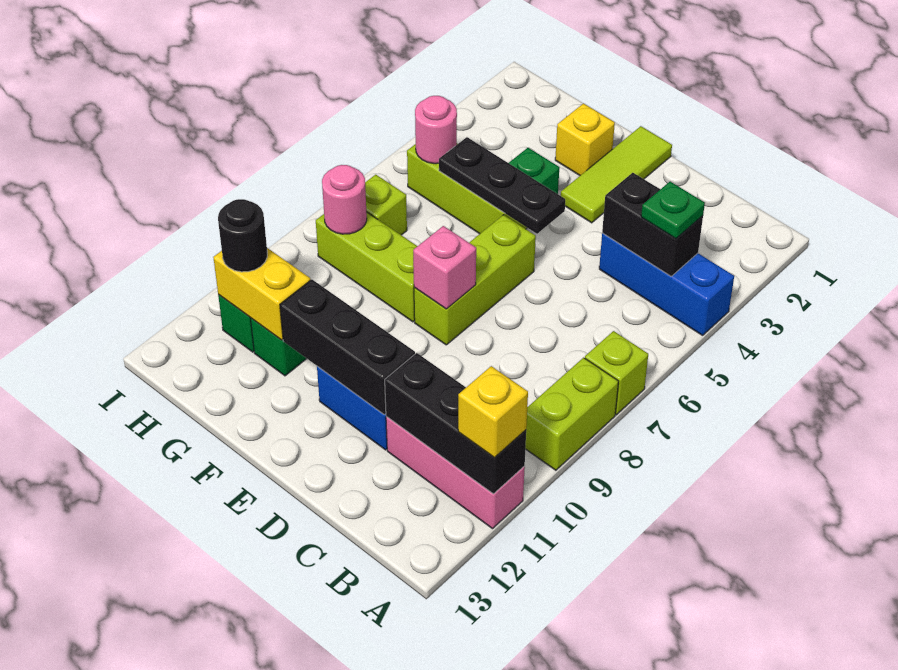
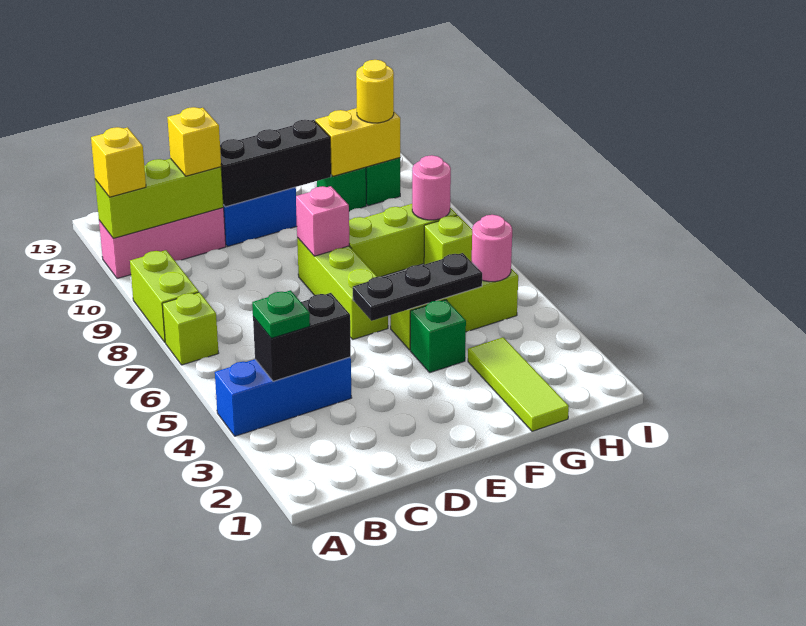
black brick A11:C11 level 2 -> lime brick A11:C11 level 2
lime tile E1:E3 level 1 -> lime tile G1:G3 level 1
yellow brick F2 level 1 -> yellow brick C11 level 3
black round brick H11 level 3 -> yellow round brick H11 level 3

